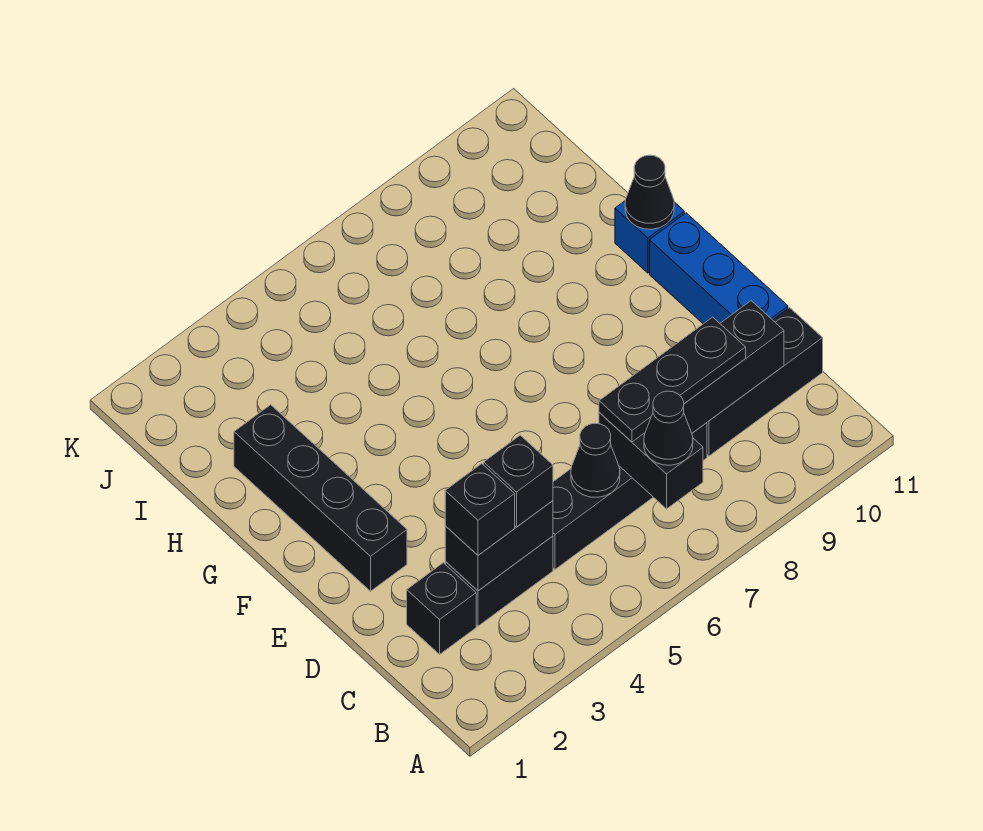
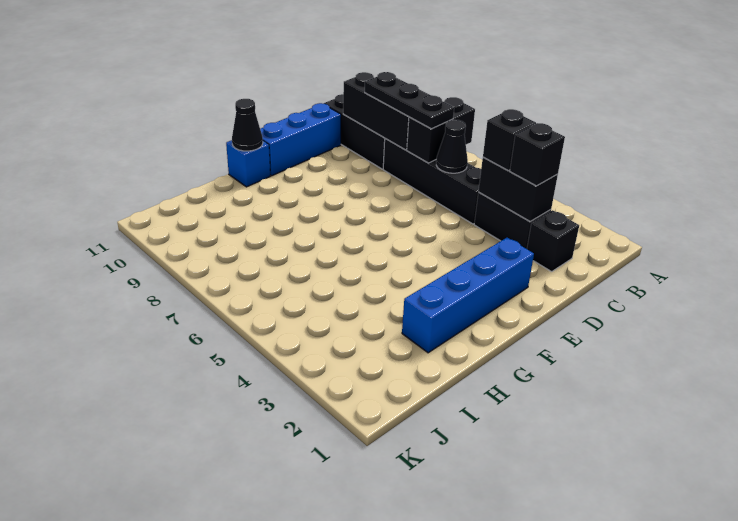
black cone B7 level 3 -> none
black brick E2:H2 level 1 -> blue brick E2:H2 level 1

